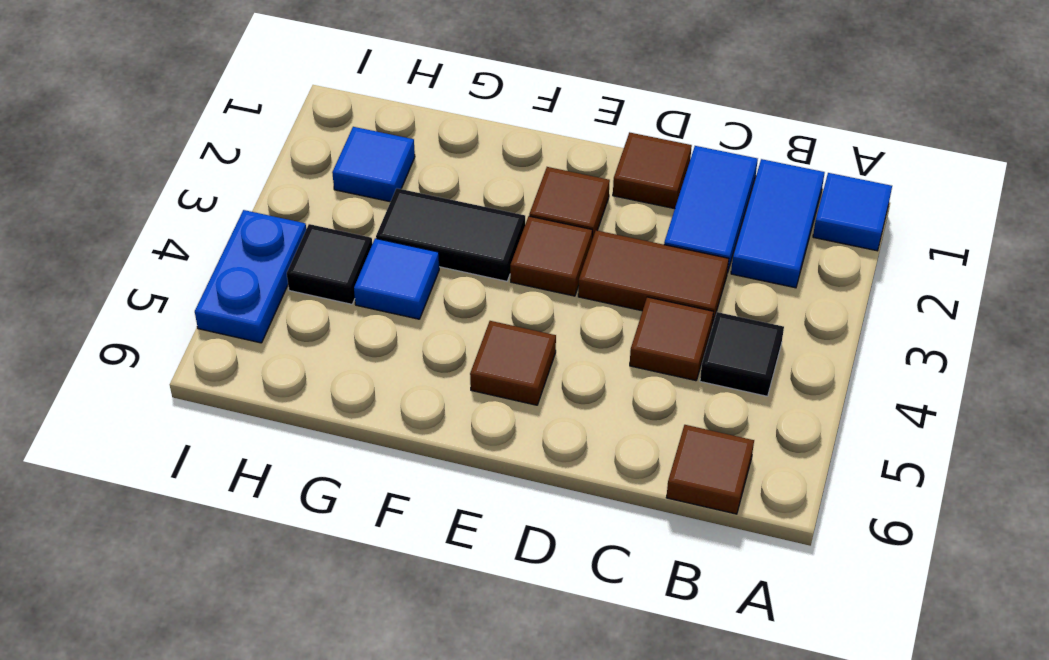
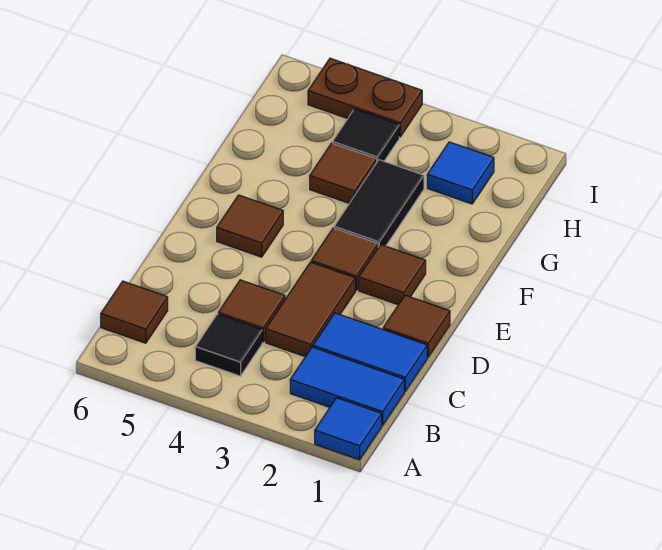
blue tile G4 level 1 -> brown tile G4 level 1
blue plate I4:I5 level 1 -> brown plate I4:I5 level 1

